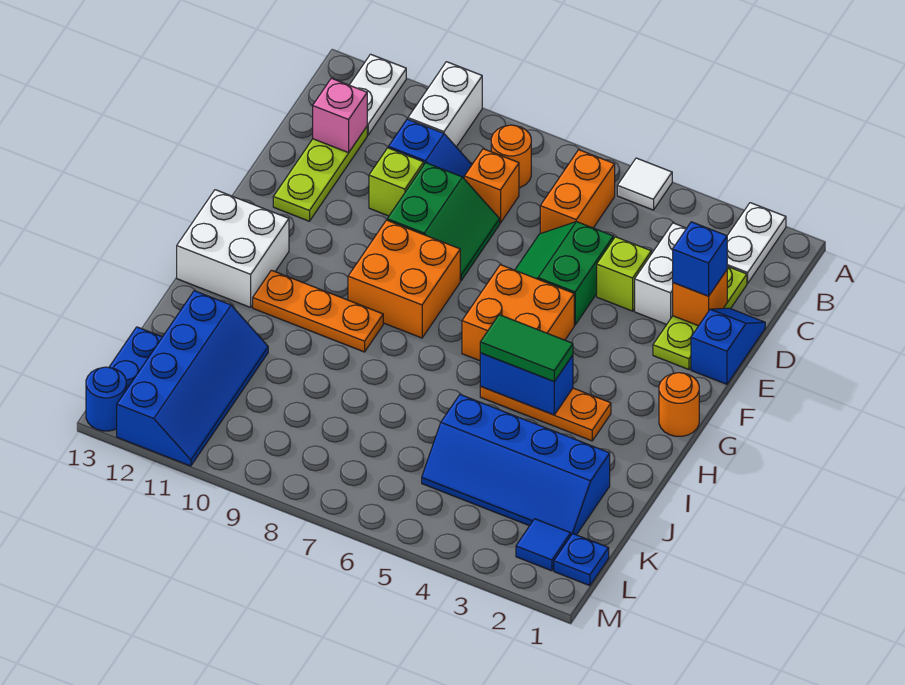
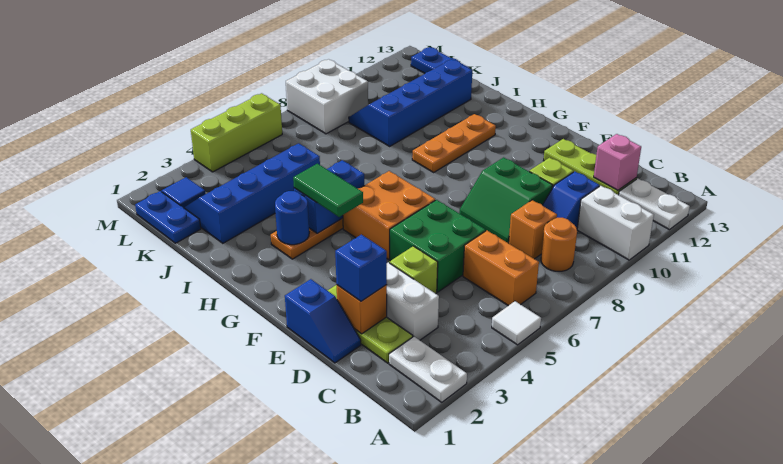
green slope D5:E6 level 1 top 5 -> green brick D5:E6 level 1
orange brick F8:G9 level 1 -> none
orange round brick G1 level 1 -> none
white brick G12:H13 level 1 -> white brick L8:M9 level 1
green tile H4:H5 level 3 -> green tile G4:H4 level 3
blue slope J11:M12 level 1 top 12 -> blue slope J9:K12 level 1 top J
blue plate L1 level 1 -> blue plate K1:L1 level 1
none -> lime brick M4:M6 level 1
blue round brick M13 level 1 -> blue round brick H3 level 2

